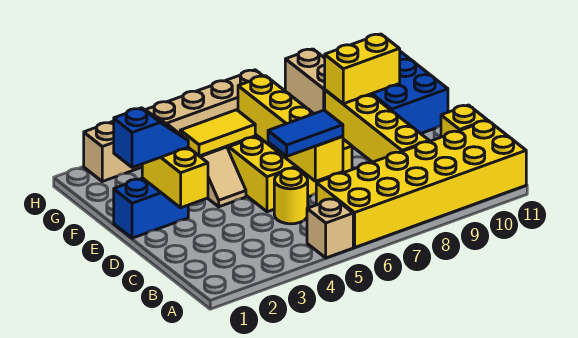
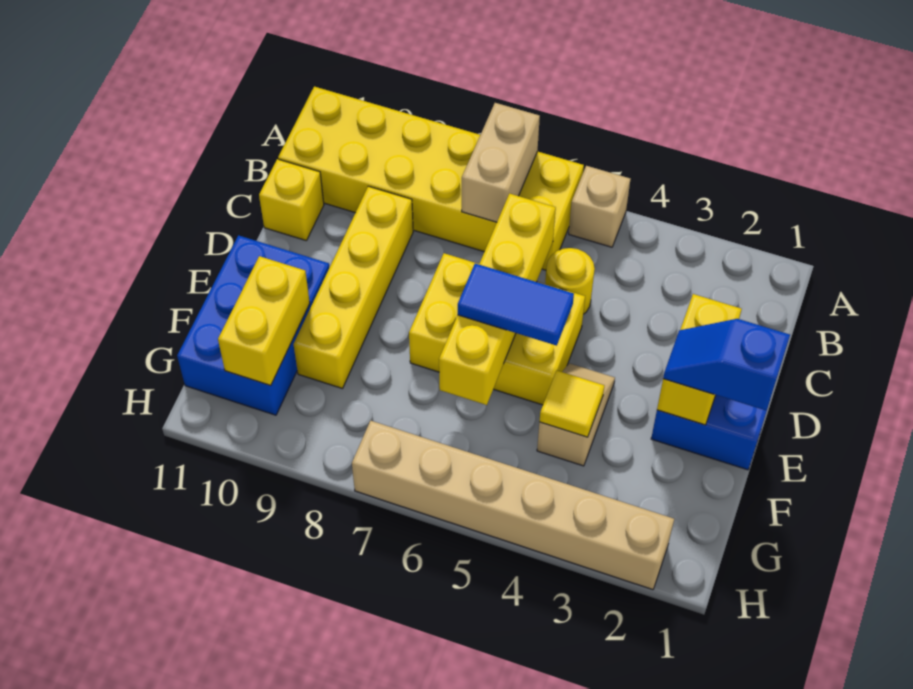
blue tile C5:C6 level 3 -> blue tile E5:E6 level 3
yellow tile F4:F5 level 2 -> yellow tile F4 level 2
yellow brick F9:F10 level 2 -> yellow brick F10:G10 level 2
tan brick G9:H9 level 1 -> tan brick A7:B7 level 2

